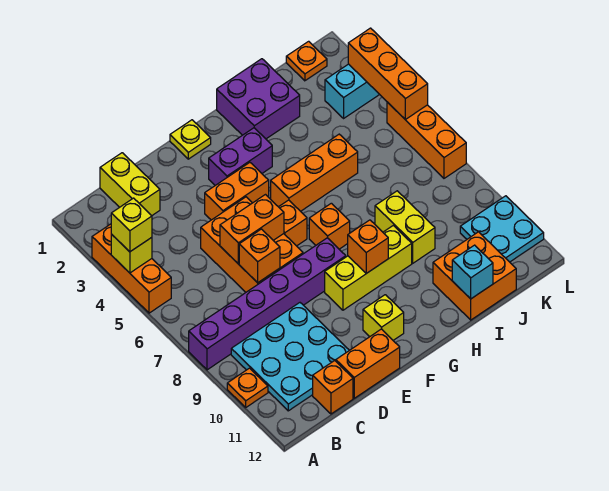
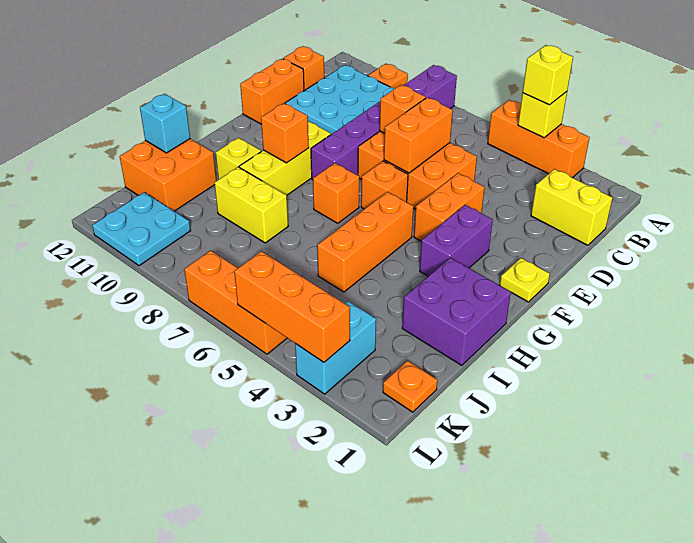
yellow brick F11 level 1 -> yellow brick H10 level 1

